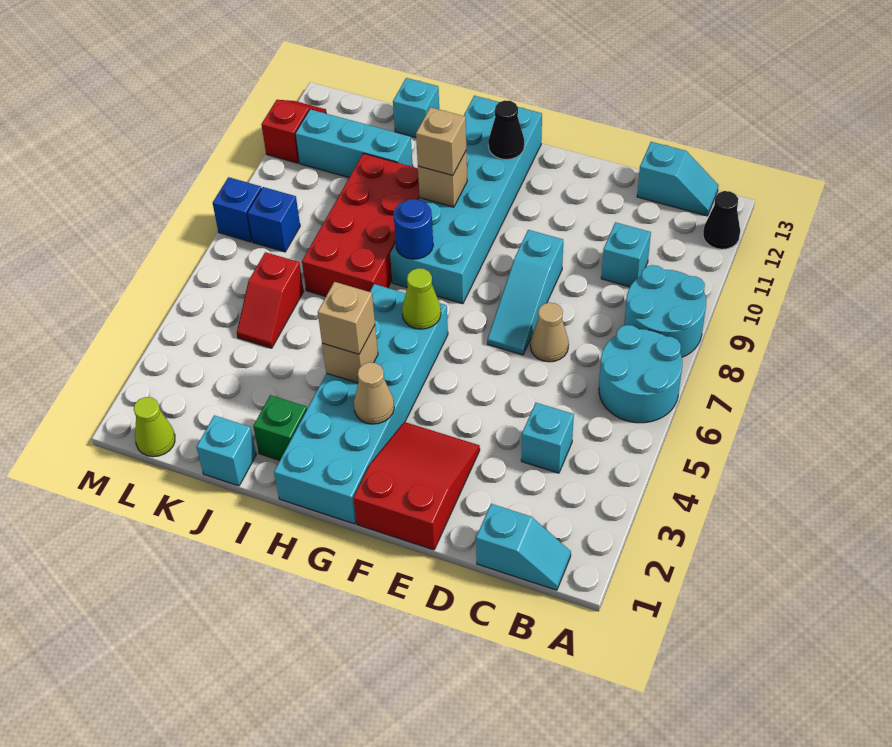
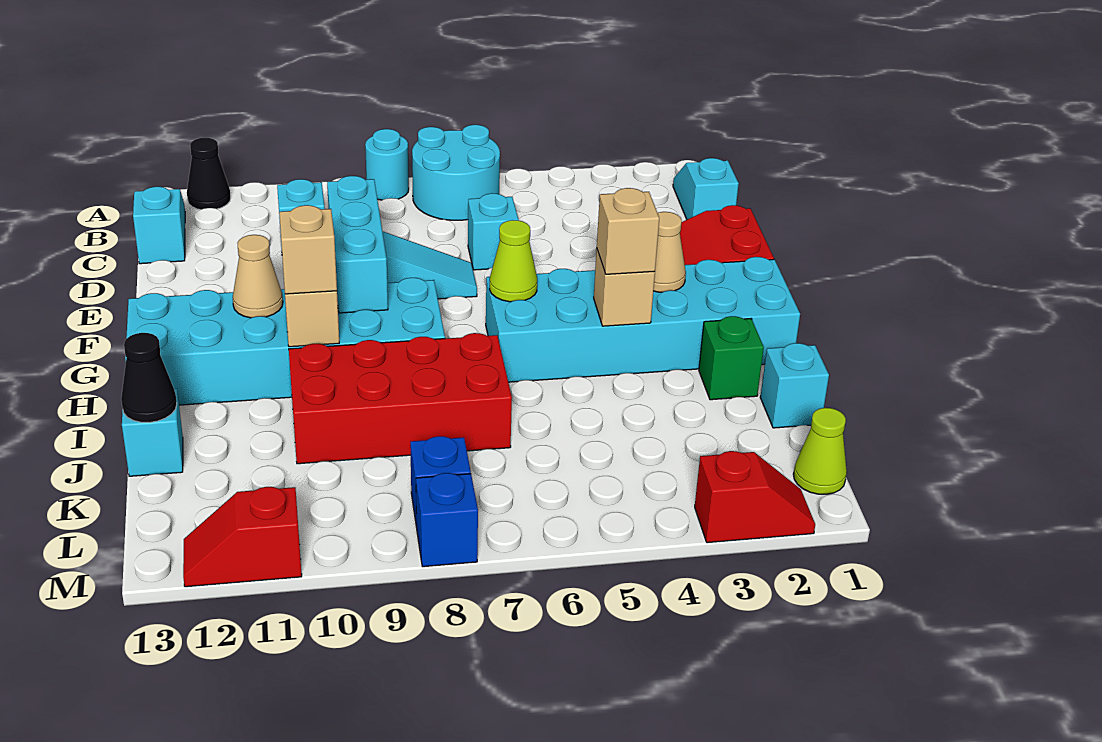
cyan round brick A8:B9 level 1 -> cyan round brick A8 level 1
cyan brick C4 level 1 -> cyan brick D6 level 1
tan cone D7 level 1 -> tan cone G11 level 2
black cone G12 level 2 -> black cone J13 level 2
blue round brick H8 level 2 -> none
cyan brick J11:L11 level 1 -> cyan brick E9:G9 level 2
red slope K5:K6 level 1 top 6 -> red slope M2:M3 level 1 top 3

